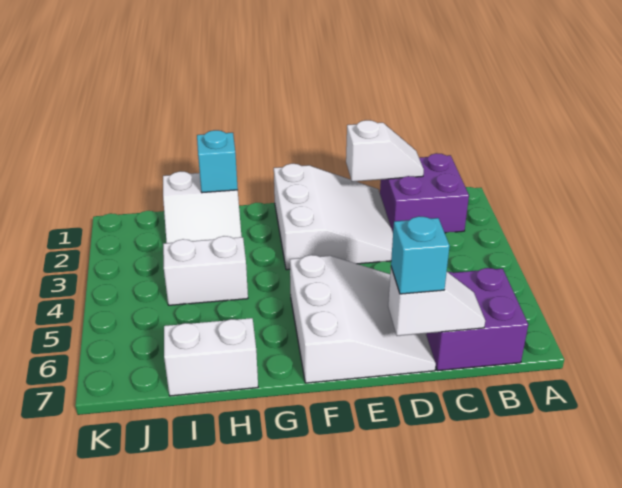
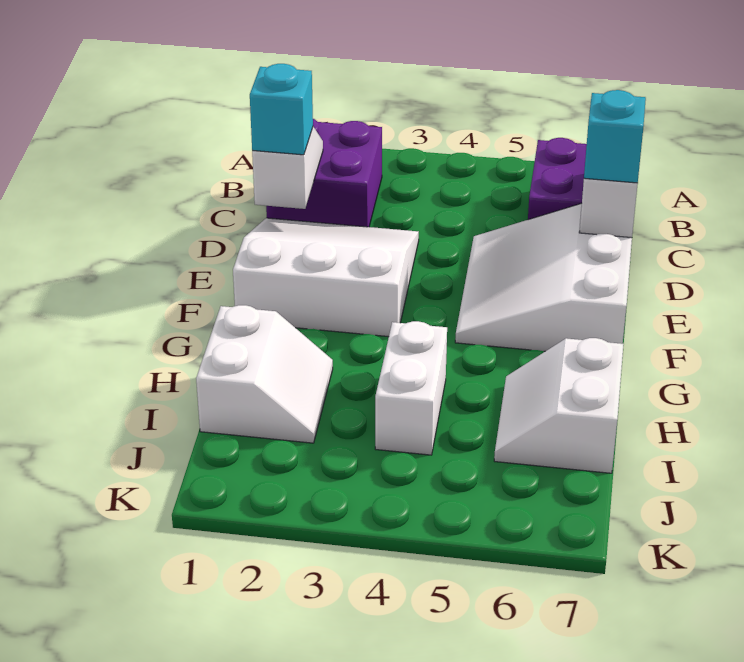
white slope D5:F7 level 1 top F -> white slope D5:F7 level 1 top 7
cyan brick H1 level 2 -> cyan brick D1 level 3

